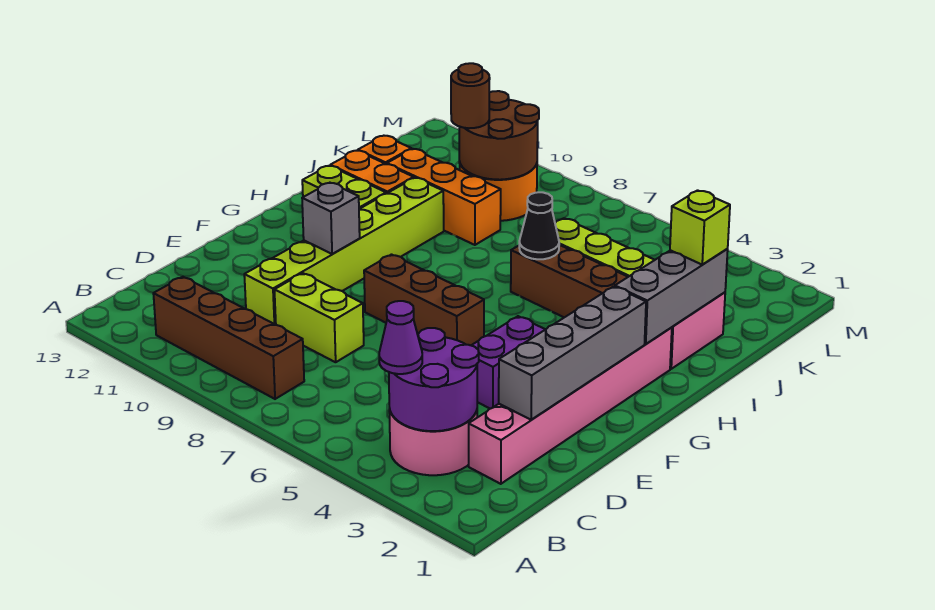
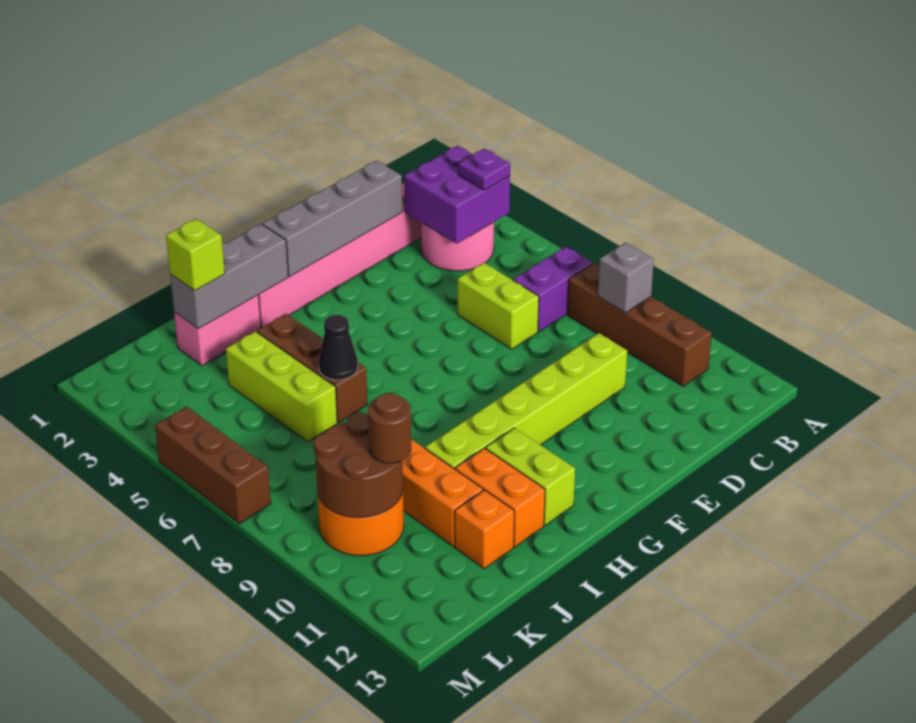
purple round brick B3:C4 level 2 -> purple brick B3:C4 level 2
purple cone B4 level 3 -> purple plate B4 level 3
lime brick D8:D9 level 1 -> lime brick D6:D7 level 1
purple brick E4:F4 level 1 -> purple brick B7:C7 level 1
brown brick F6:F8 level 1 -> brown brick M5:M7 level 1
grey brick F10 level 2 -> grey brick B9 level 2

